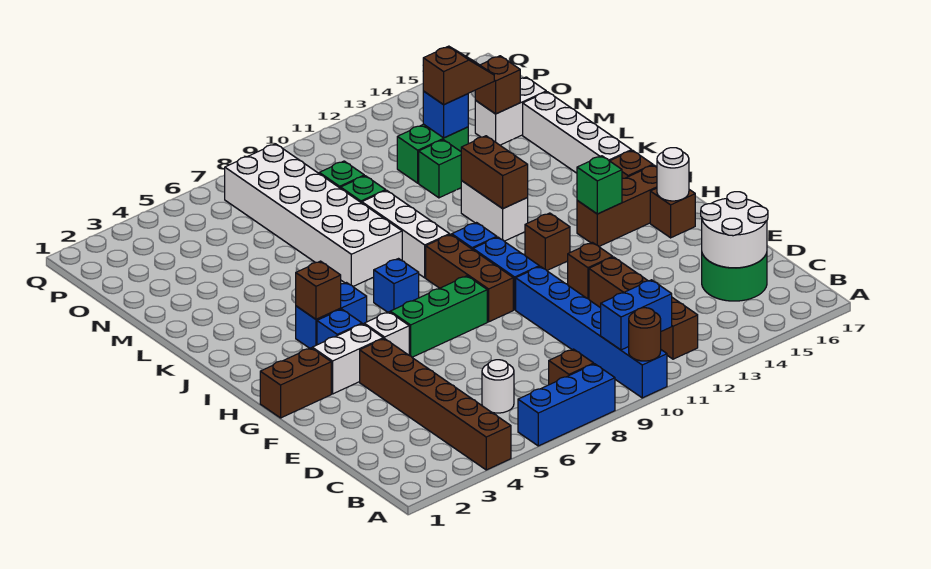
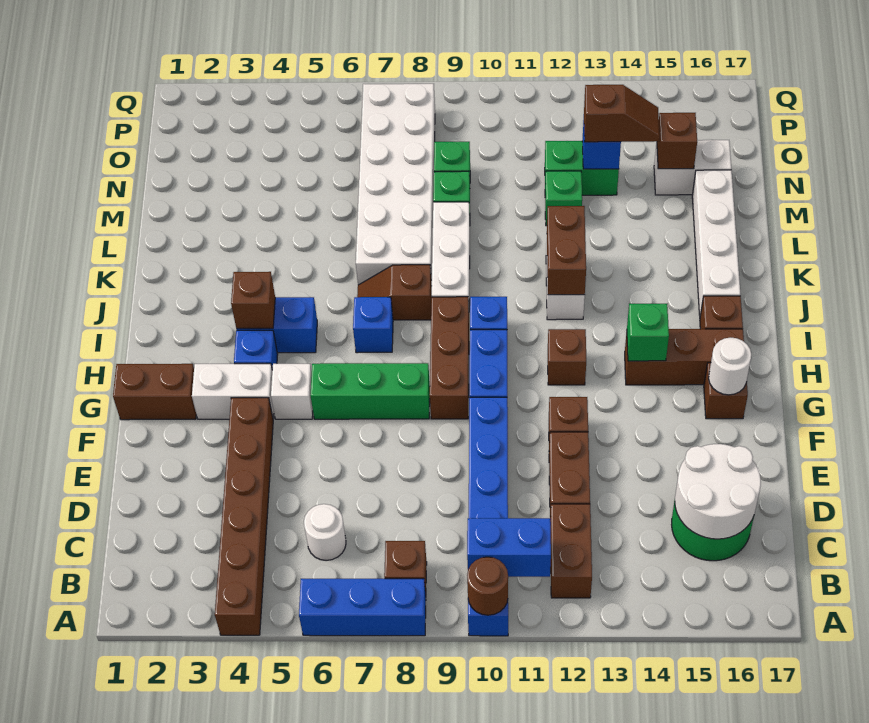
none -> brown slope J7:J8 level 1 top 8

